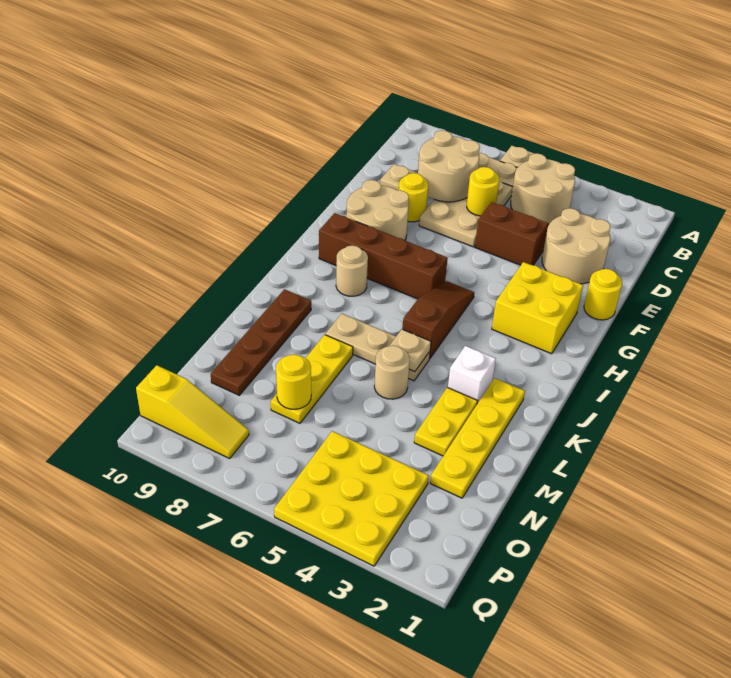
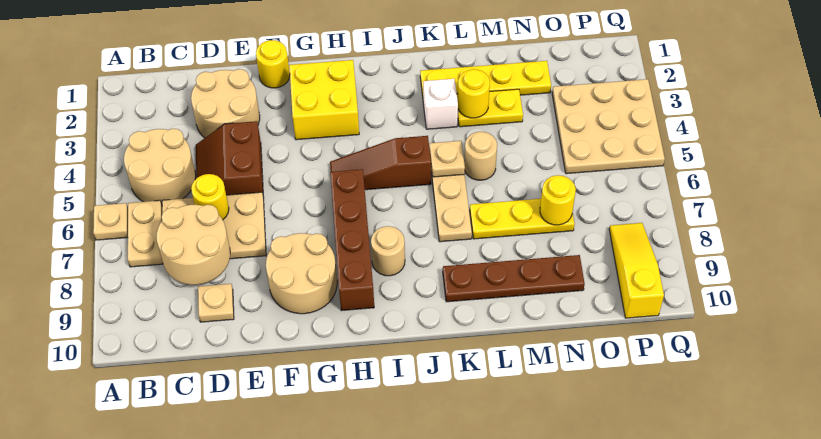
yellow round brick E8 level 1 -> yellow round brick L3 level 2
yellow plate O3:Q5 level 1 -> tan plate O3:Q5 level 1

